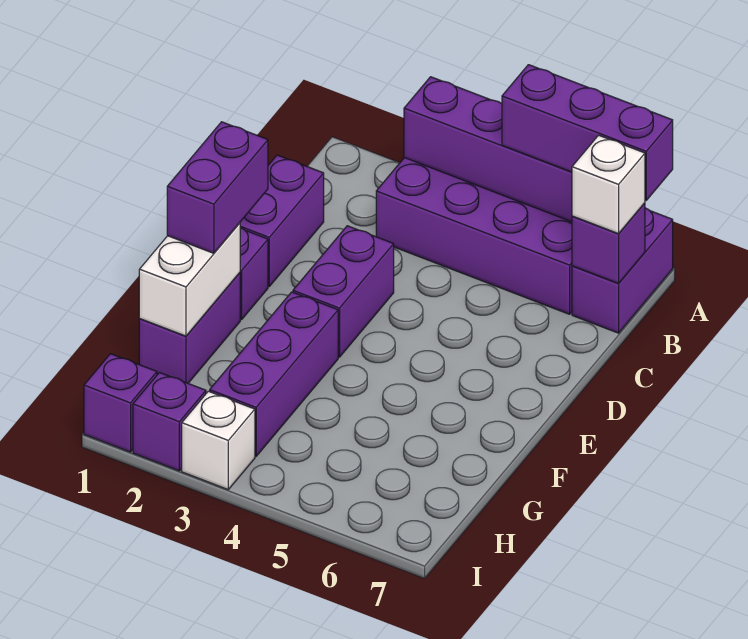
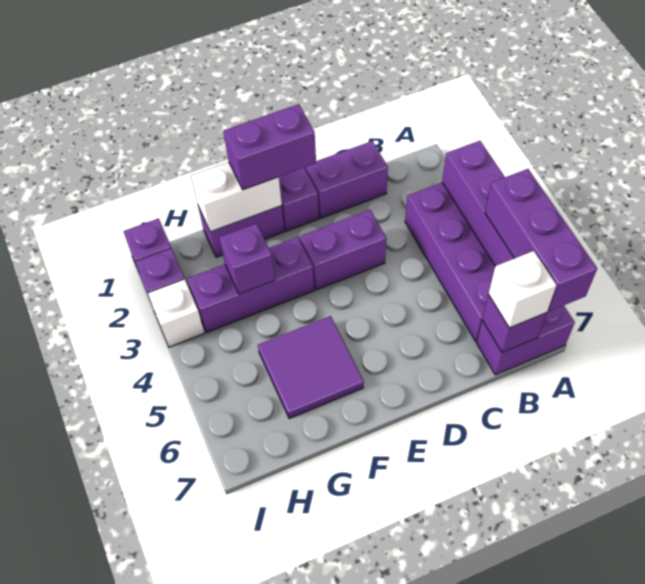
none -> purple tile F5:G6 level 1
none -> purple brick G3 level 2

